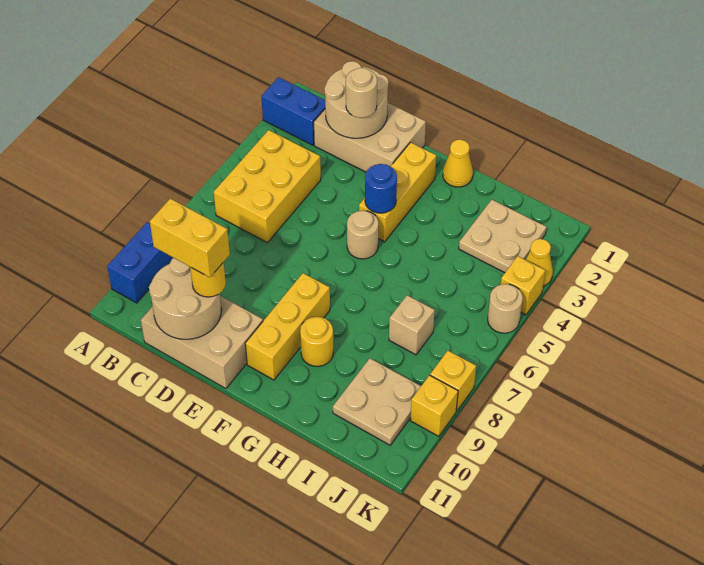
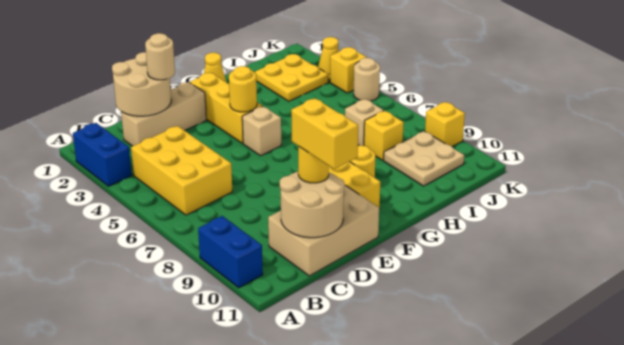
blue brick A2:B2 level 1 -> blue brick A2:A3 level 1
tan brick C1:E2 level 1 -> tan brick C2:E2 level 1
yellow brick C10:D10 level 4 -> yellow brick D10:D11 level 4
blue round brick F4 level 2 -> yellow round brick F4 level 2
tan round brick F5 level 1 -> tan brick F5 level 1
tan plate I2:J3 level 1 -> yellow plate I2:J3 level 1
yellow brick K8 level 1 -> yellow brick I8 level 1

